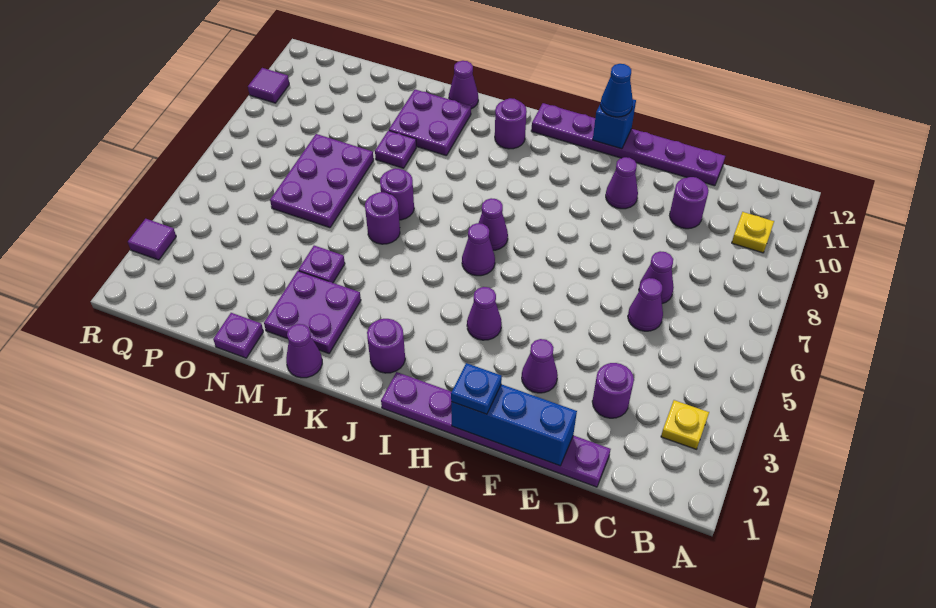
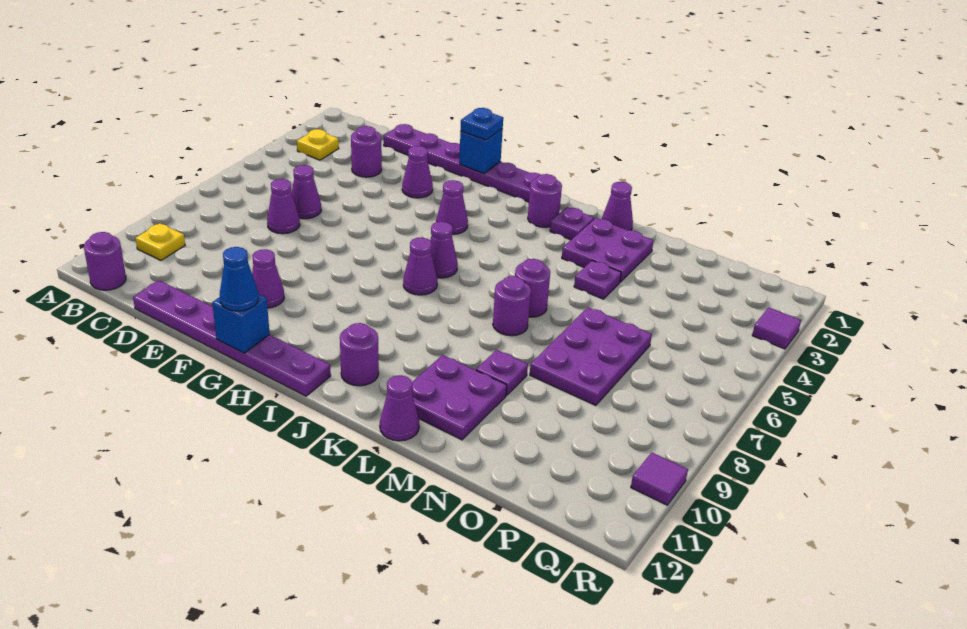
purple round brick D10 level 1 -> purple round brick B12 level 1
blue brick E1:G1 level 2 -> blue brick G1 level 2
purple plate N1 level 1 -> purple plate K2 level 1

